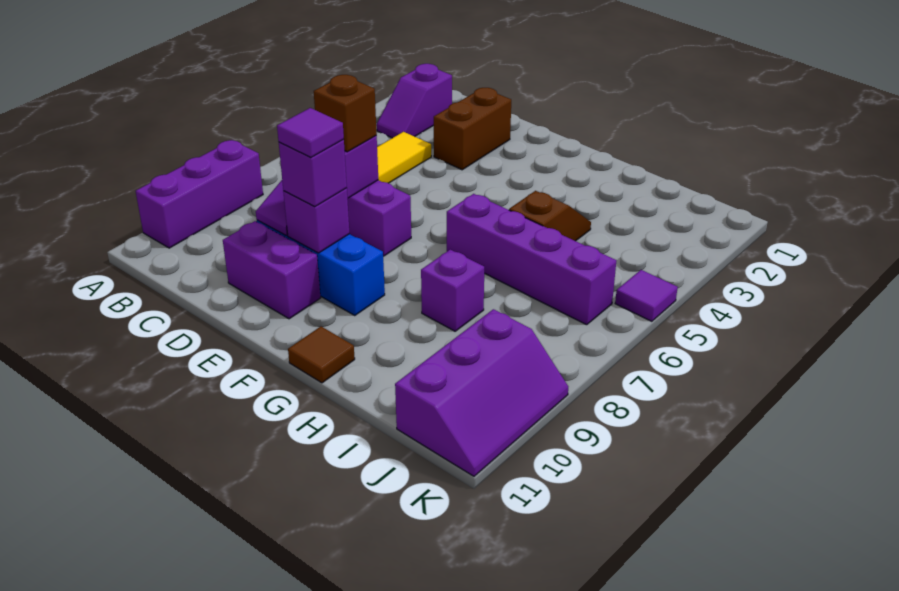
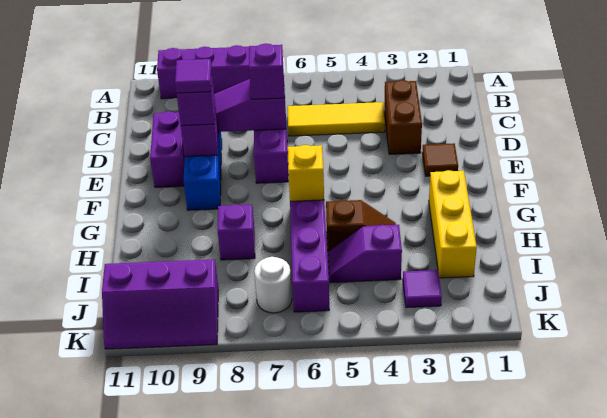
purple slope B2:B3 level 1 top 2 -> purple slope I4:I5 level 1 top 4
brown brick D2:D3 level 1 -> brown brick C3:D3 level 1
brown brick D7 level 3 -> purple brick D7 level 3
none -> yellow brick G2:I2 level 1
none -> yellow brick G6 level 2
brown tile G11 level 1 -> brown tile E2 level 1
none -> white round brick J7 level 1
purple tile K5 level 1 -> purple tile J3 level 1

